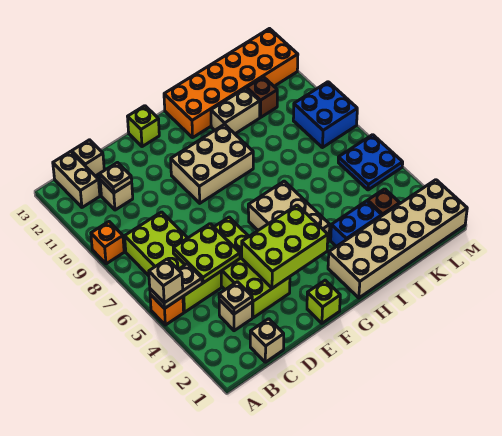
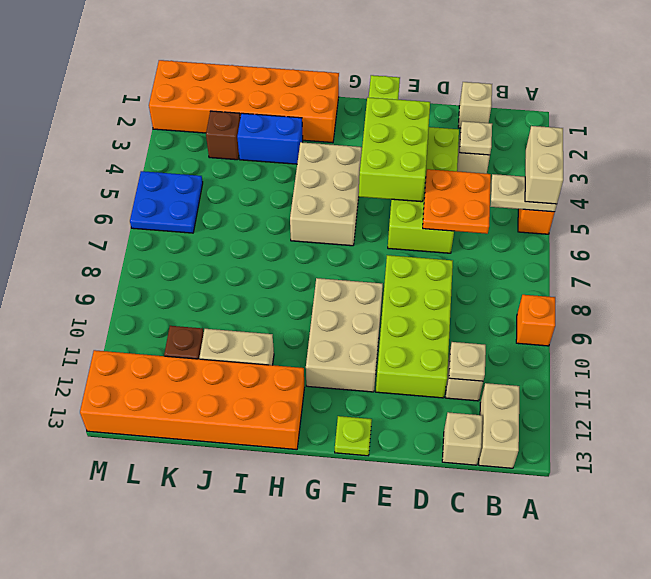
tan brick A5 level 3 -> tan brick A4:A5 level 3
lime brick B5:C8 level 1 -> lime brick D8:E11 level 1
lime plate C5:D6 level 2 -> orange plate C5:D6 level 2
lime brick E3:G4 level 2 -> lime brick E3:F5 level 2
tan brick F9:H10 level 1 -> tan brick F9:G11 level 1
lime brick F13 level 1 -> lime plate F13 level 1
tan brick H1:M2 level 1 -> orange brick H1:M2 level 1
blue brick L8:M9 level 1 -> none

